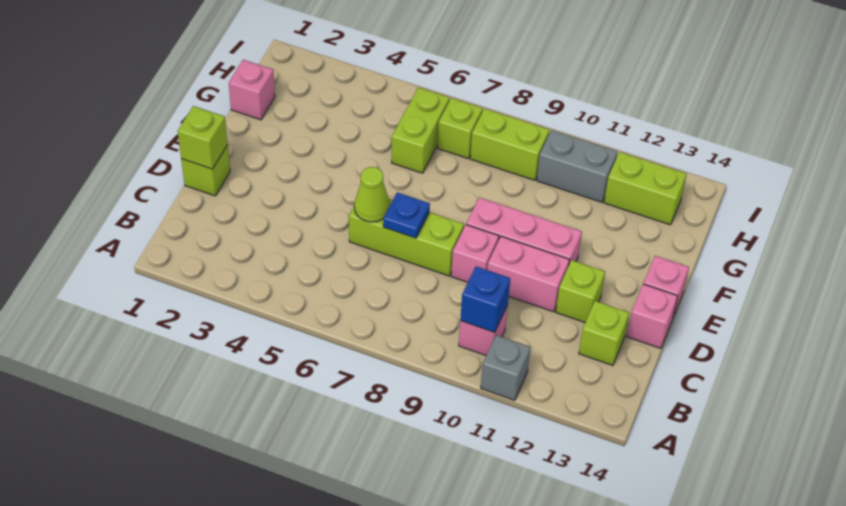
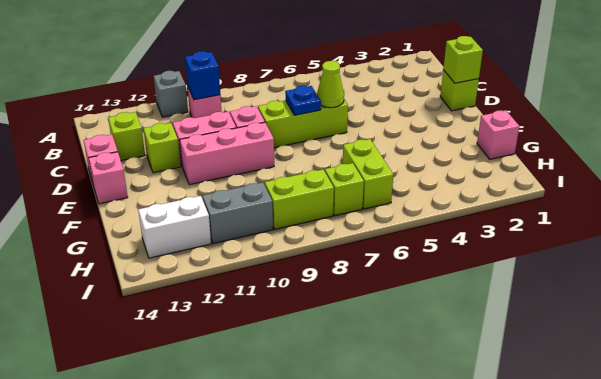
lime brick H12:H13 level 1 -> white brick H12:H13 level 1

